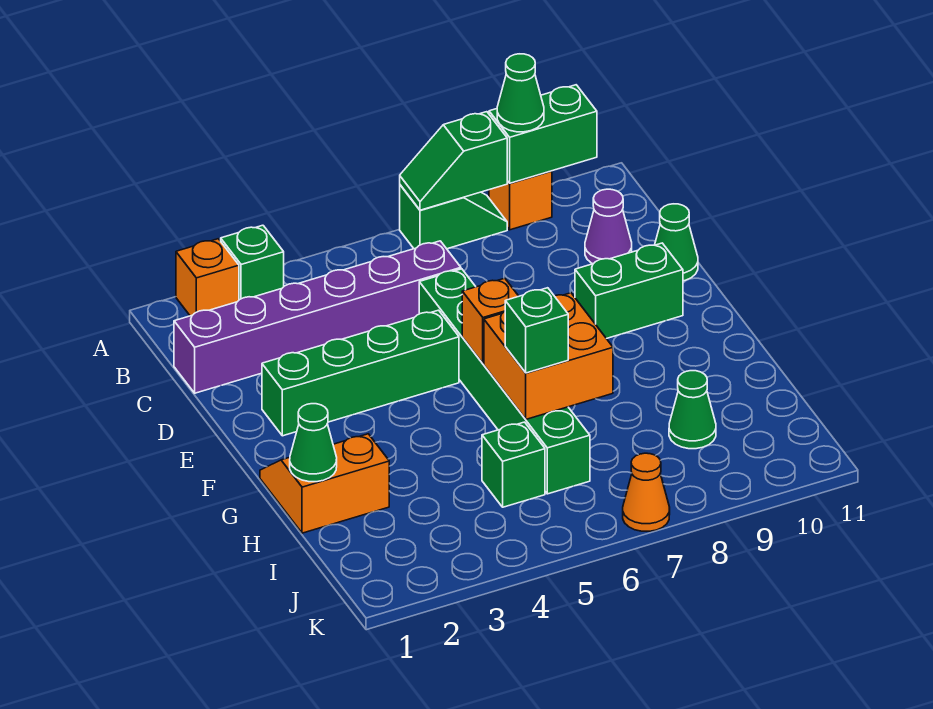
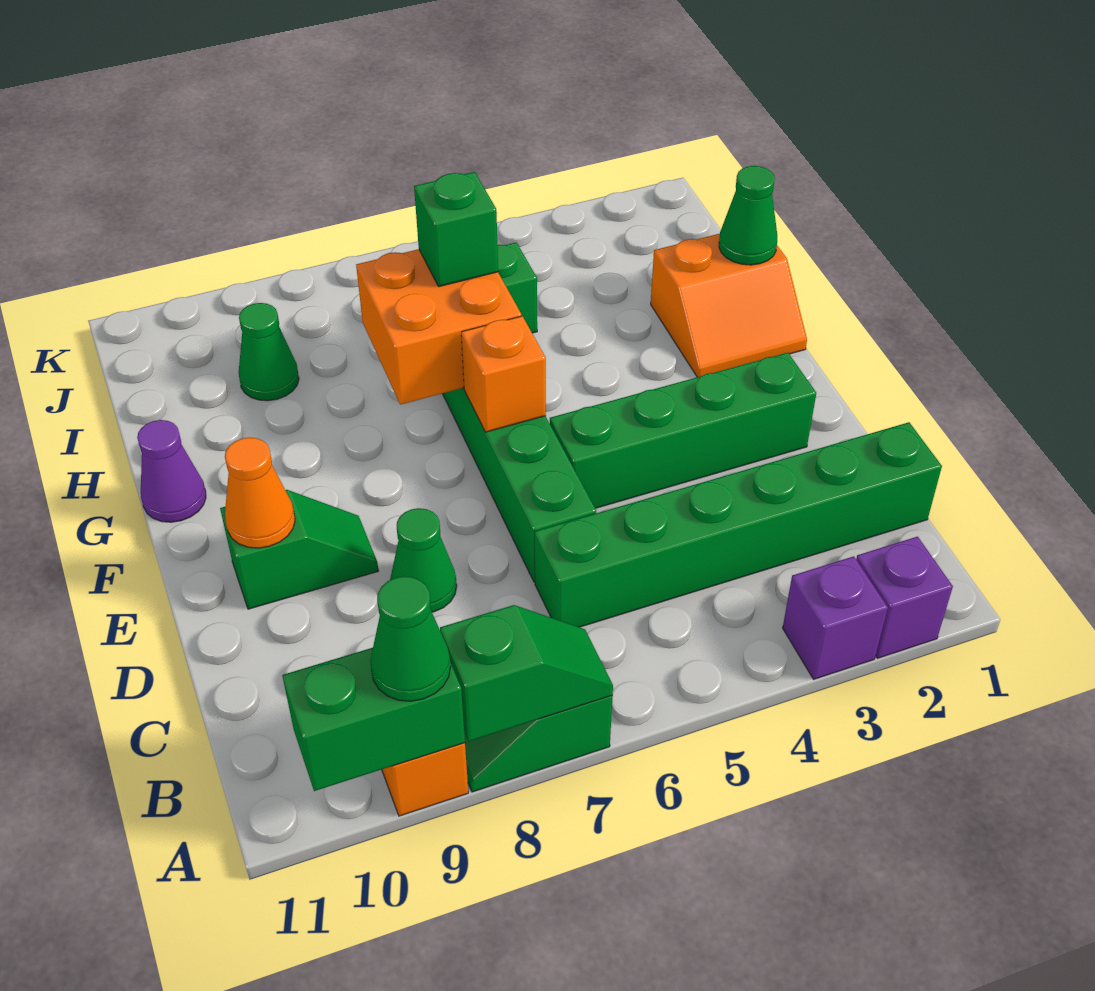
orange brick A2 level 1 -> purple brick A2 level 1
green brick A3 level 1 -> purple brick A3 level 1
purple brick C1:C6 level 1 -> green brick C1:C6 level 1
purple cone C10 level 1 -> purple cone G11 level 1
green cone D11 level 1 -> green cone D8 level 1
green brick E9:E10 level 1 -> green slope E9:E10 level 1 top 10
orange cone K7 level 1 -> orange cone E10 level 2

